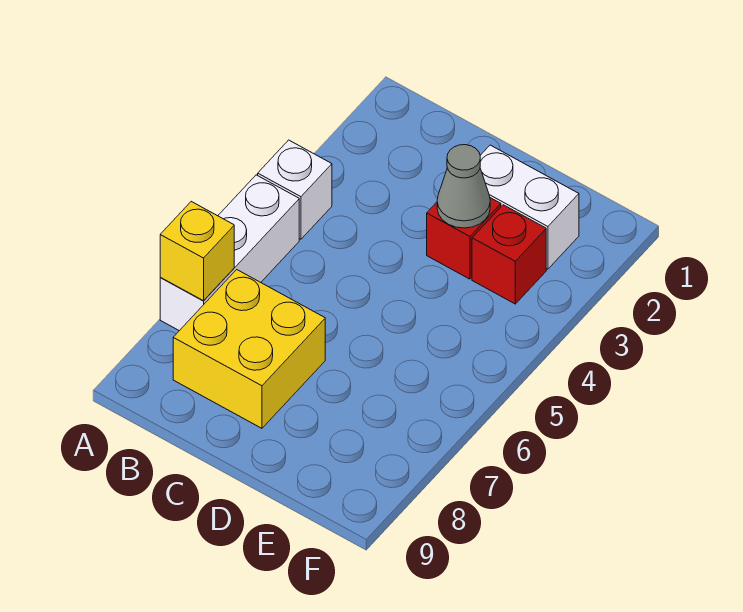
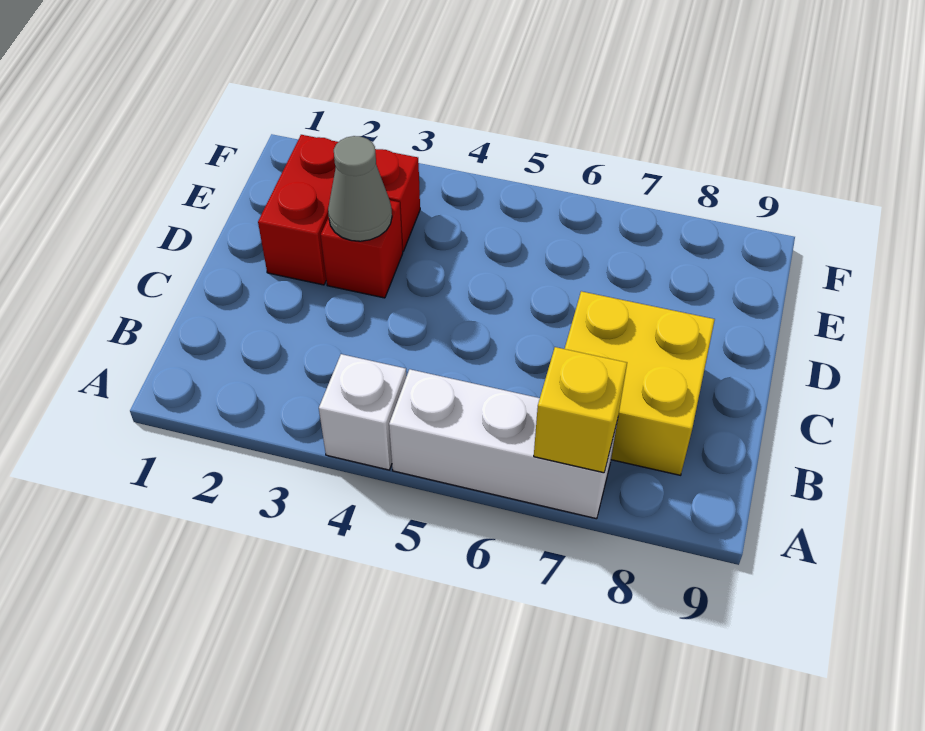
white brick D2:E2 level 1 -> red brick D2:E2 level 1

